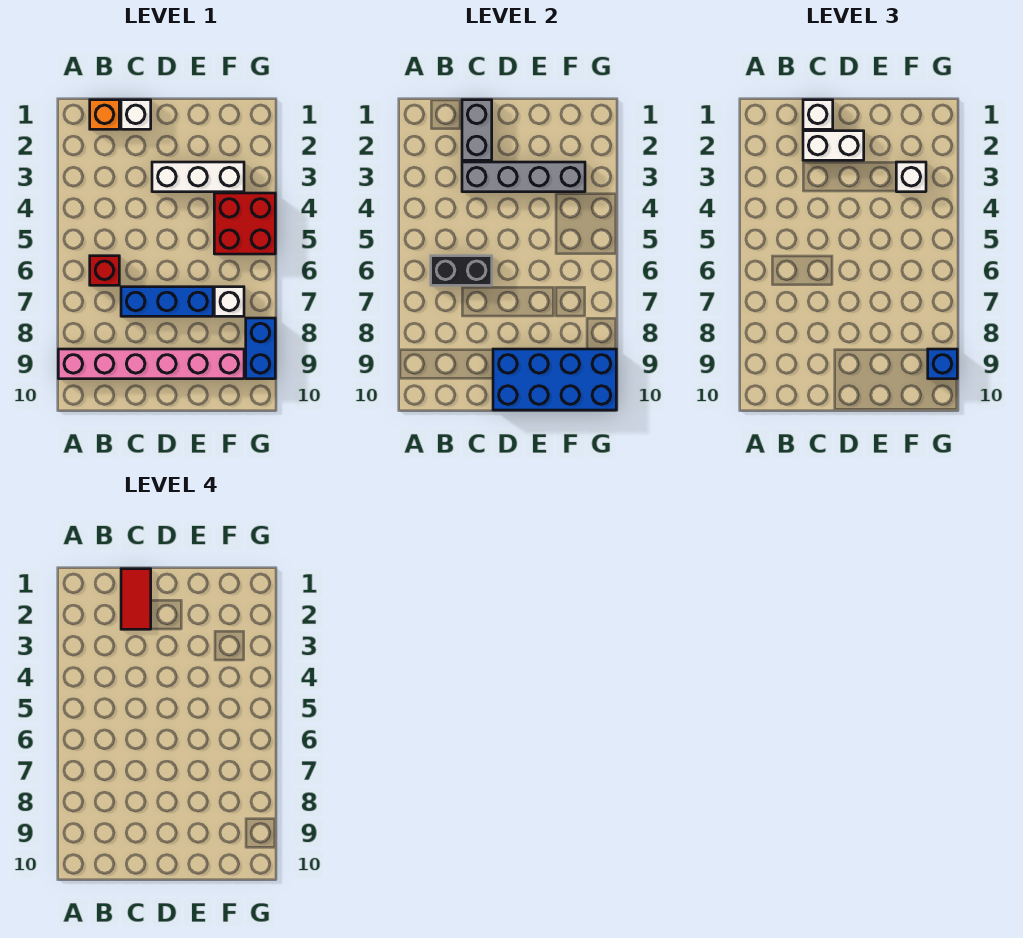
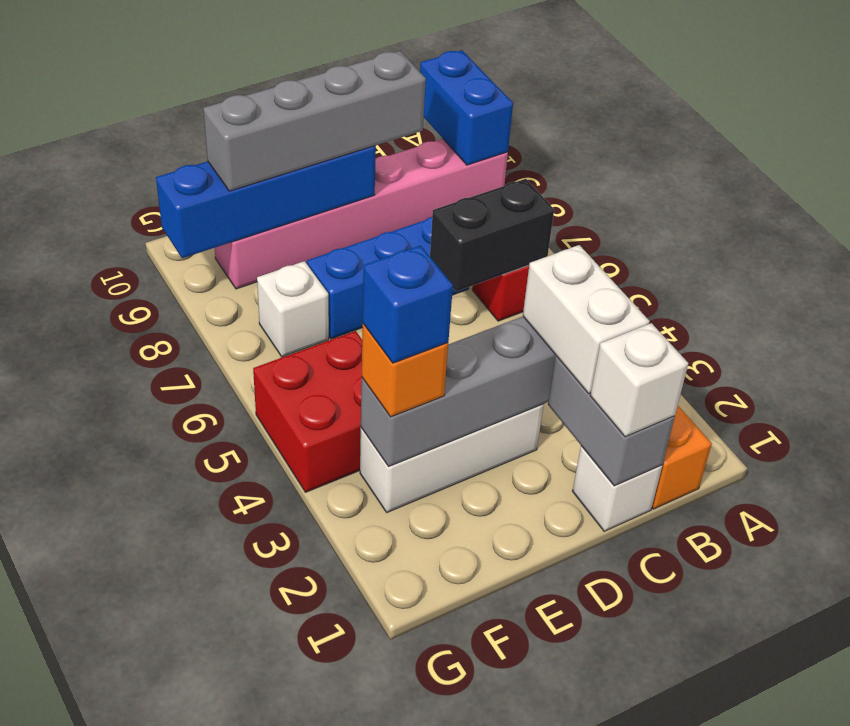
red tile C1:C2 level 4 -> none
white brick C2:D2 level 3 -> white brick C2:C3 level 3
none -> grey brick C9:F9 level 3
blue brick D9:G10 level 2 -> blue brick D9:G9 level 2
white brick F3 level 3 -> orange brick F3 level 3
blue brick G8:G9 level 1 -> blue brick A9:A10 level 2
blue brick G9 level 3 -> blue brick F3 level 4

